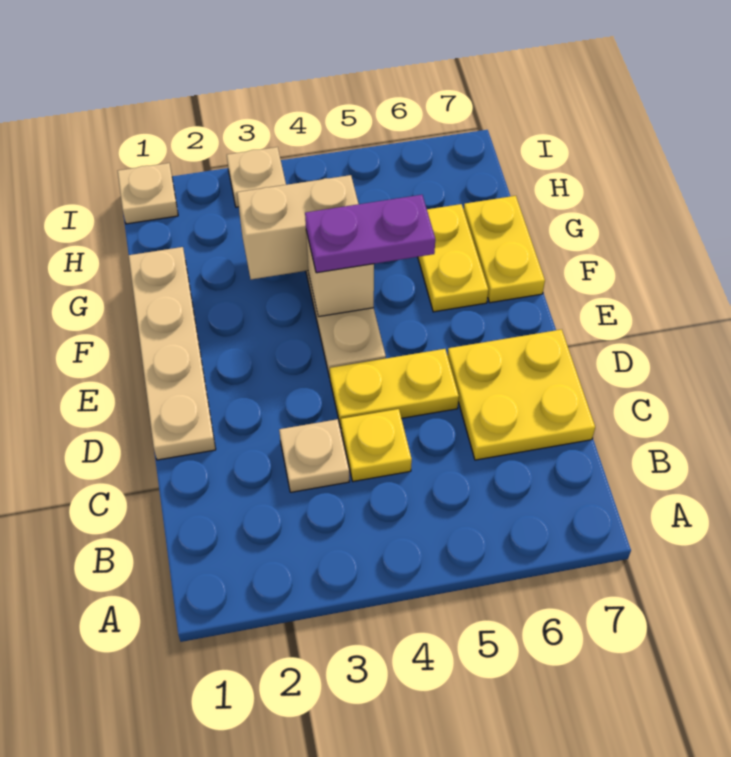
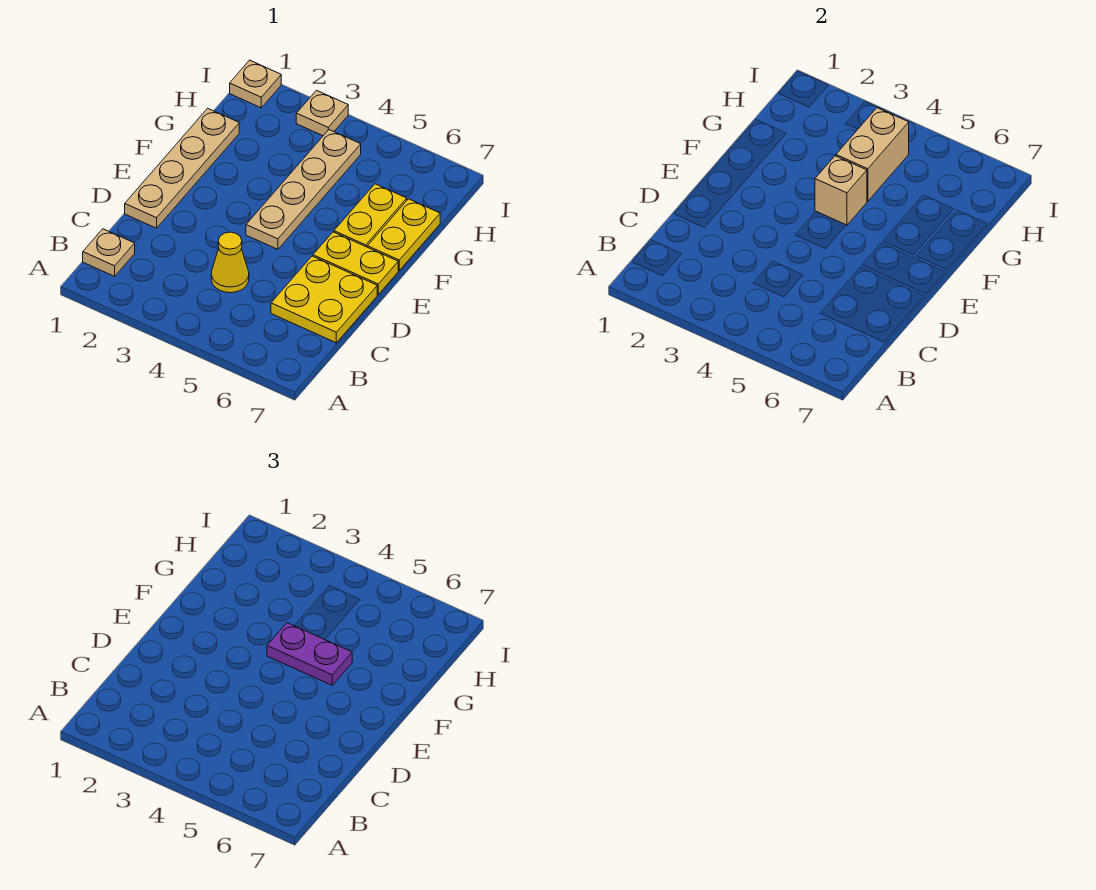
tan plate C3 level 1 -> tan plate B1 level 1
yellow plate C4 level 1 -> yellow cone C4 level 1
yellow plate D4:D5 level 1 -> yellow plate E6:E7 level 1
tan brick G3:G4 level 2 -> tan brick G4:H4 level 2

